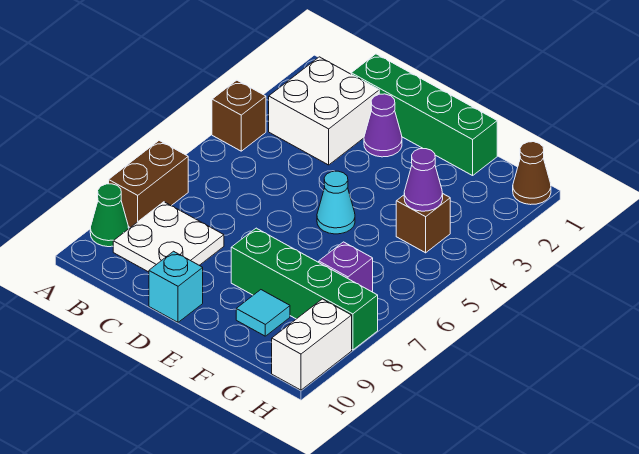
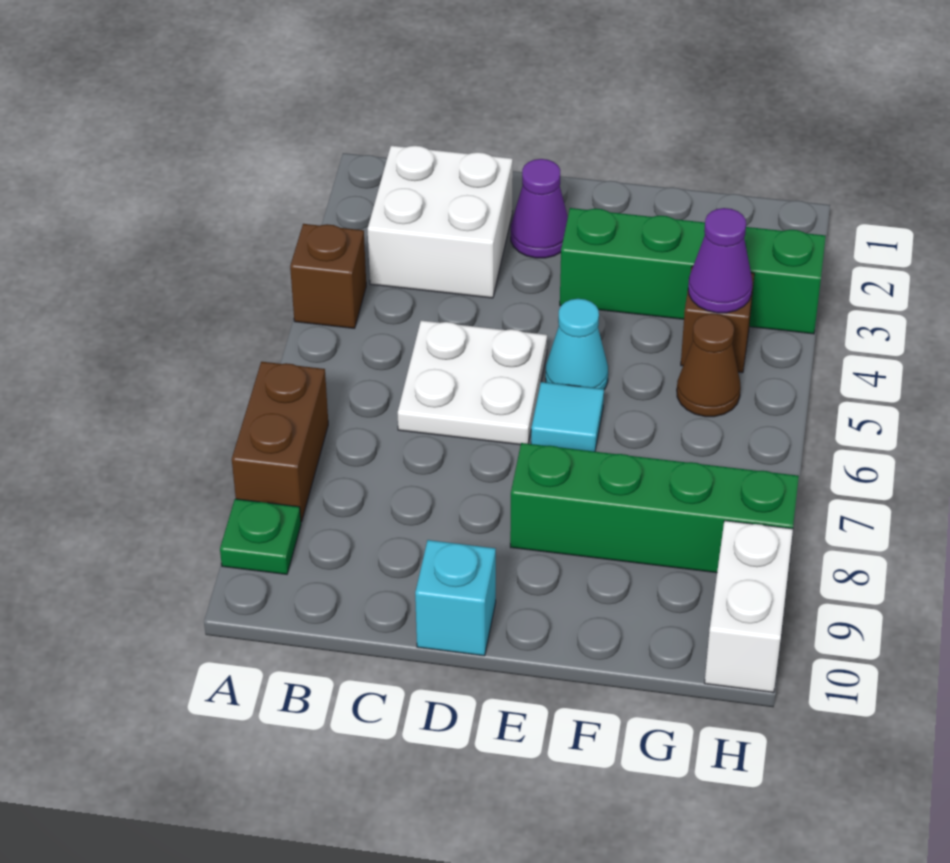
green cone A9 level 1 -> green plate A9 level 1
white plate B8:C9 level 1 -> white plate C5:D6 level 1
green brick C1:F1 level 1 -> green brick E3:H3 level 1
cyan tile F9 level 1 -> cyan tile E6 level 1
purple brick G7 level 1 -> none
brown cone H1 level 1 -> brown cone G5 level 1

